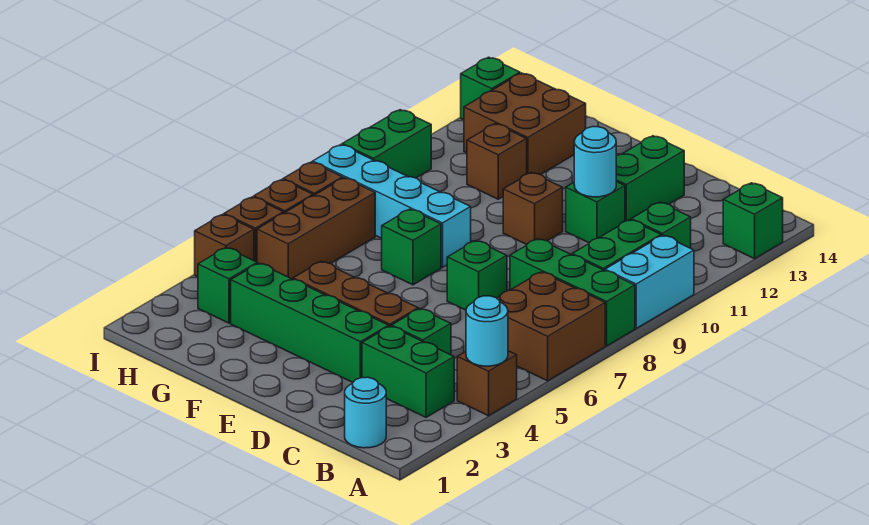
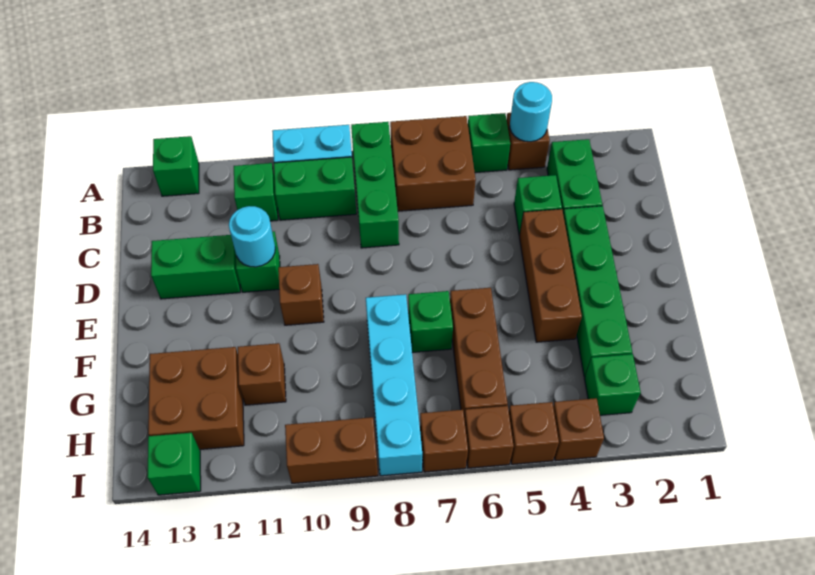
cyan round brick B1 level 1 -> none
green brick D7 level 1 -> green brick A5 level 1
brown brick H5:H7 level 1 -> brown brick F6:H6 level 1
green brick I9:I10 level 1 -> brown brick I9:I10 level 1

